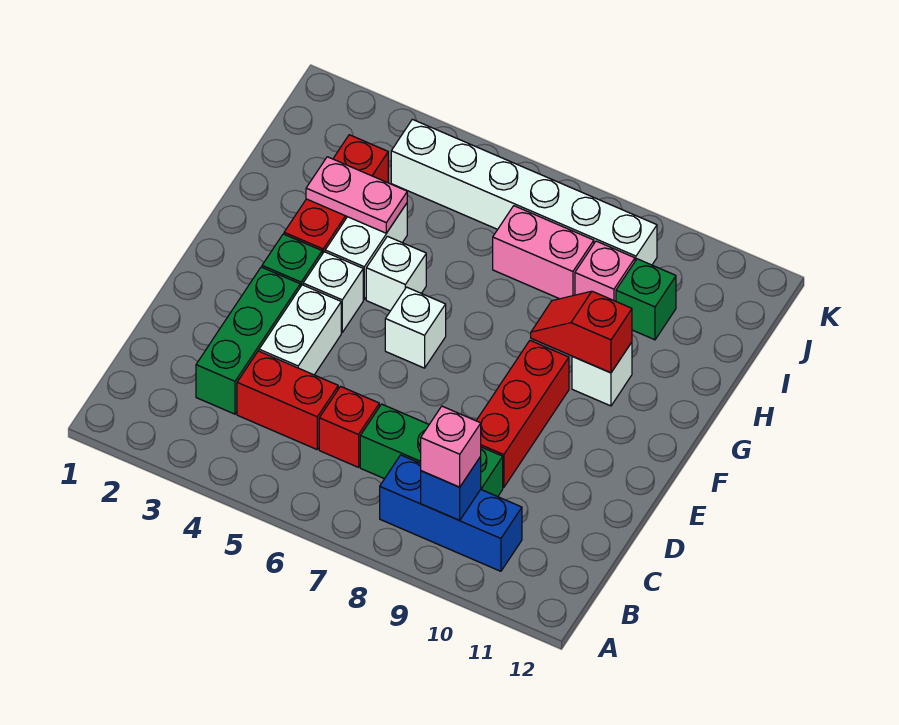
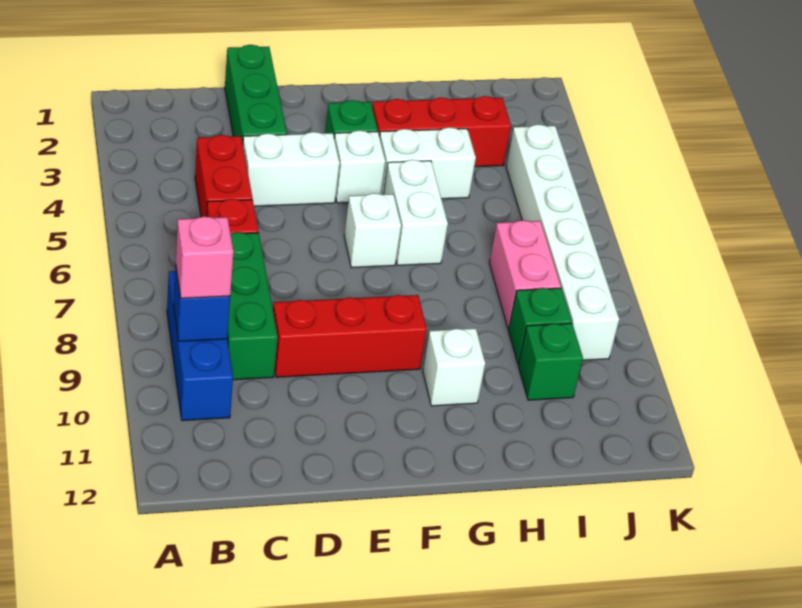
green brick C3:E3 level 1 -> green brick D1:D3 level 1
white brick G5 level 1 -> white brick G5:G6 level 1
red slope G9:G10 level 2 top 10 -> none
pink plate H3:H4 level 2 -> none
pink brick I9 level 1 -> green brick I9 level 1

